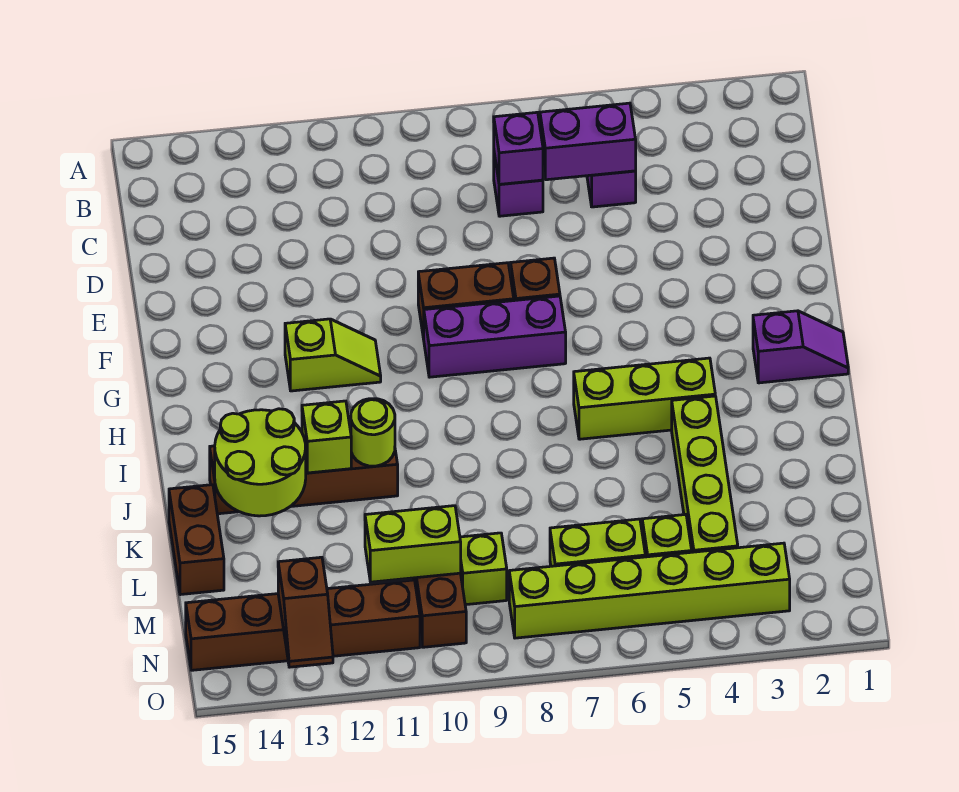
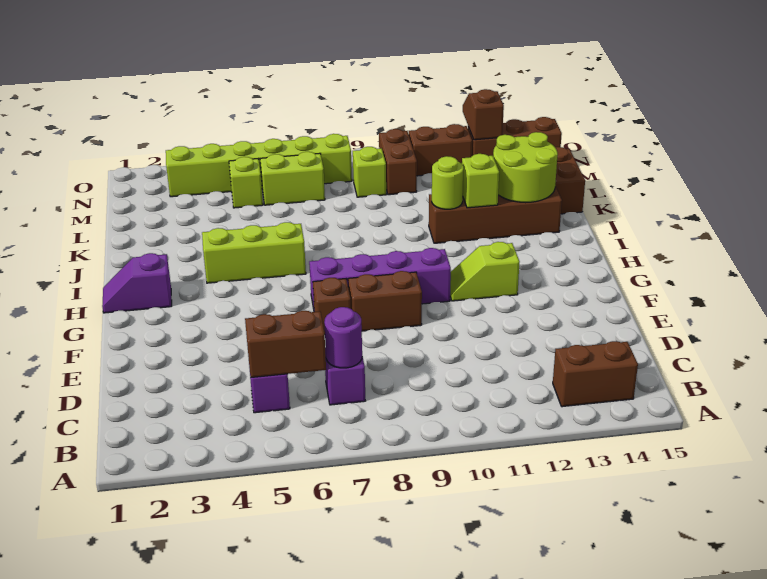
none -> brown brick B13:B14 level 1
purple brick C5:C6 level 2 -> brown brick C5:C6 level 2
purple brick C7 level 2 -> purple round brick C7 level 2
purple brick G7:G9 level 1 -> purple brick G7:G10 level 1
lime brick J4:M4 level 1 -> none
lime brick M10:M11 level 2 -> none

